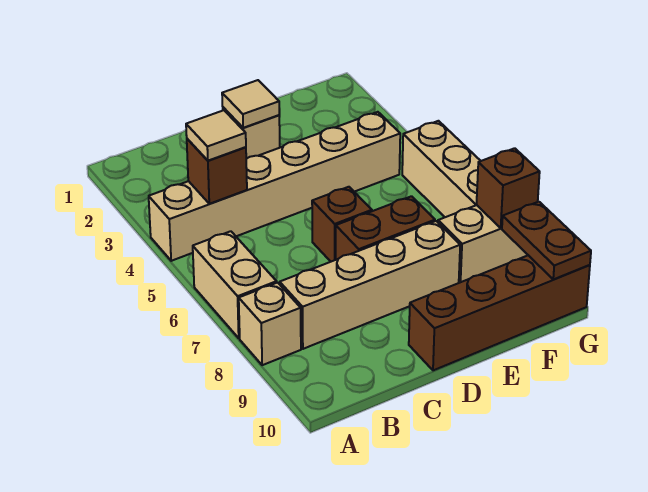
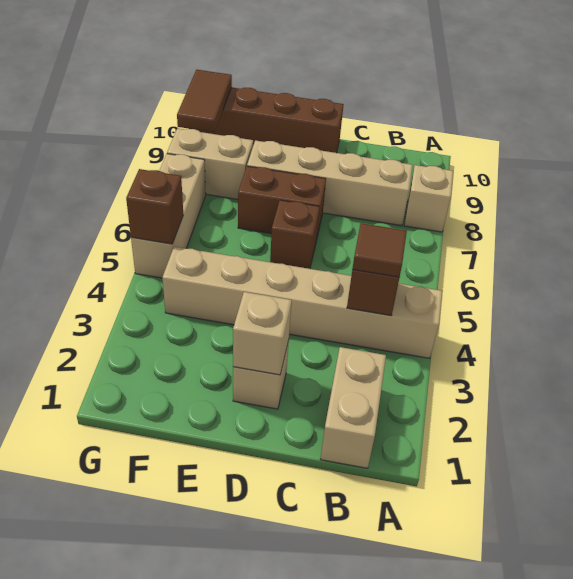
tan brick A6:A7 level 1 -> tan brick B1:B2 level 1
tan tile B4 level 3 -> brown tile B4 level 3
tan tile D2 level 2 -> tan brick D2 level 2
brown brick G8 level 2 -> brown brick G5 level 2
brown plate G9:G10 level 2 -> brown tile G9:G10 level 2

